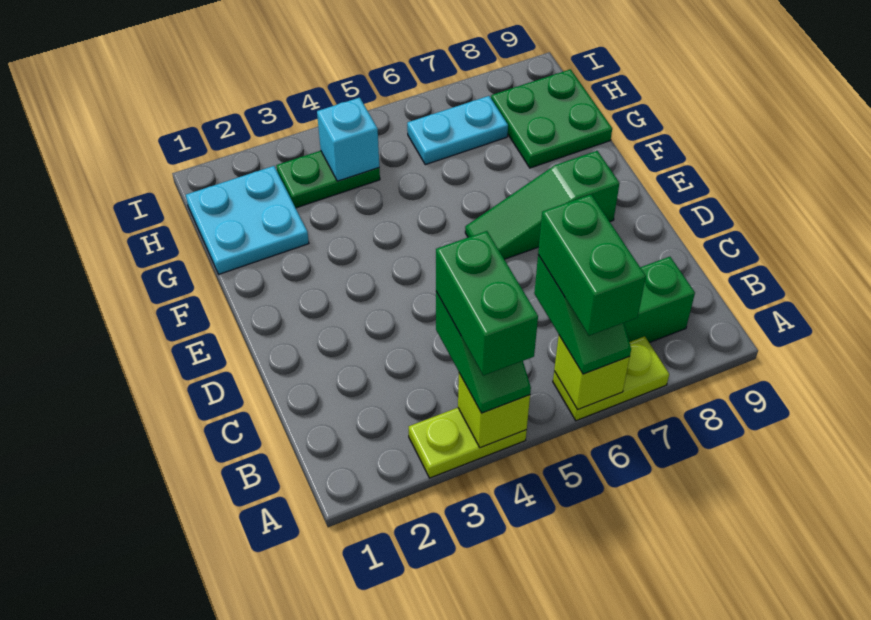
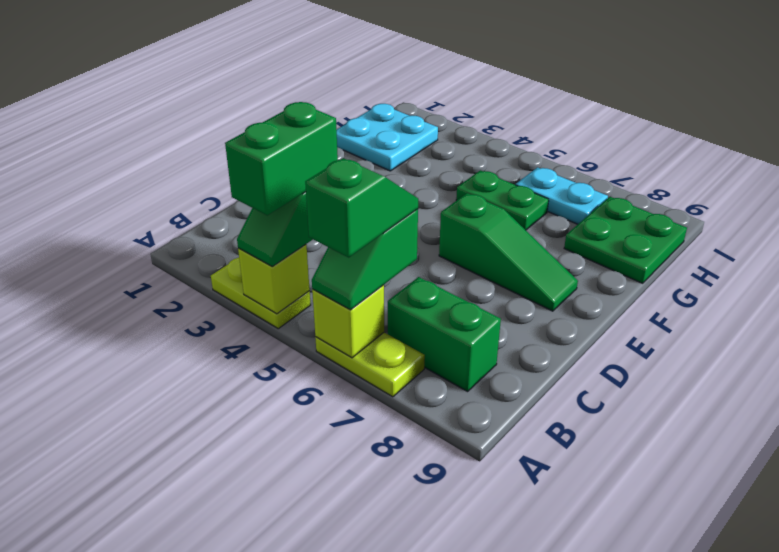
green brick A6:B6 level 4 -> green slope A6:B6 level 4 top A
green slope E6:E8 level 1 top 8 -> green slope E6:E8 level 1 top 6
green plate H3:H4 level 1 -> green plate G5:G6 level 1
cyan brick H4 level 2 -> none

